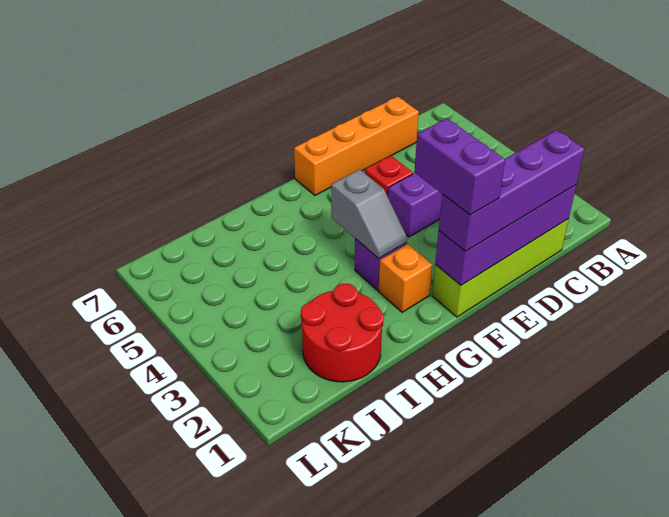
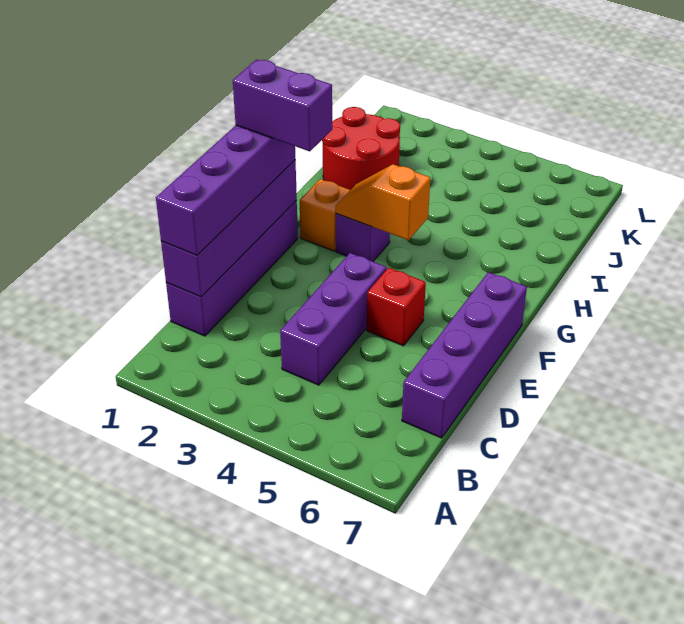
lime brick C1:F1 level 1 -> purple brick C1:F1 level 1
orange brick C7:F7 level 1 -> purple brick C7:F7 level 1
grey slope G3:G4 level 2 top 4 -> orange slope G3:G4 level 2 top 4

